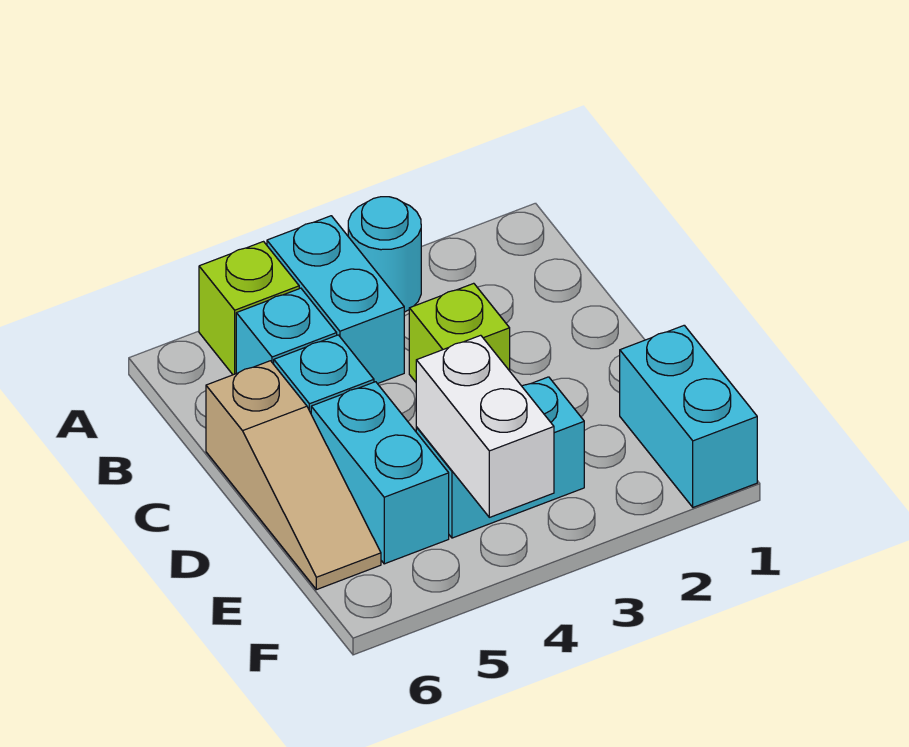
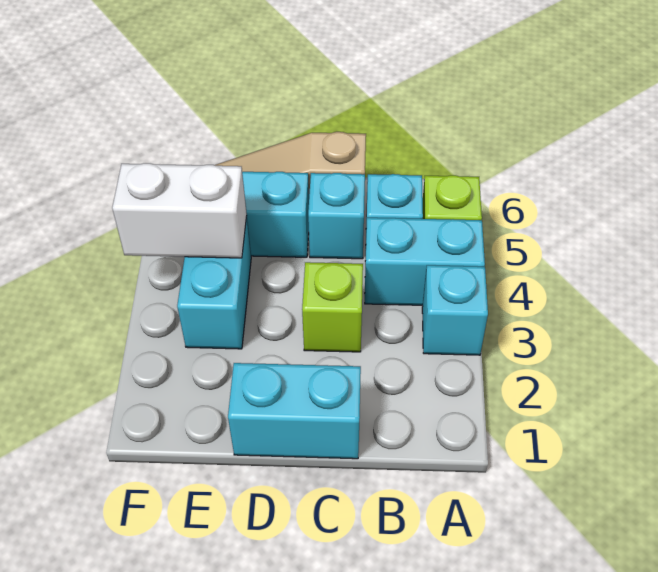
cyan round brick A3 level 1 -> cyan brick A3 level 1
cyan brick E1:F1 level 1 -> cyan brick C1:D1 level 1

